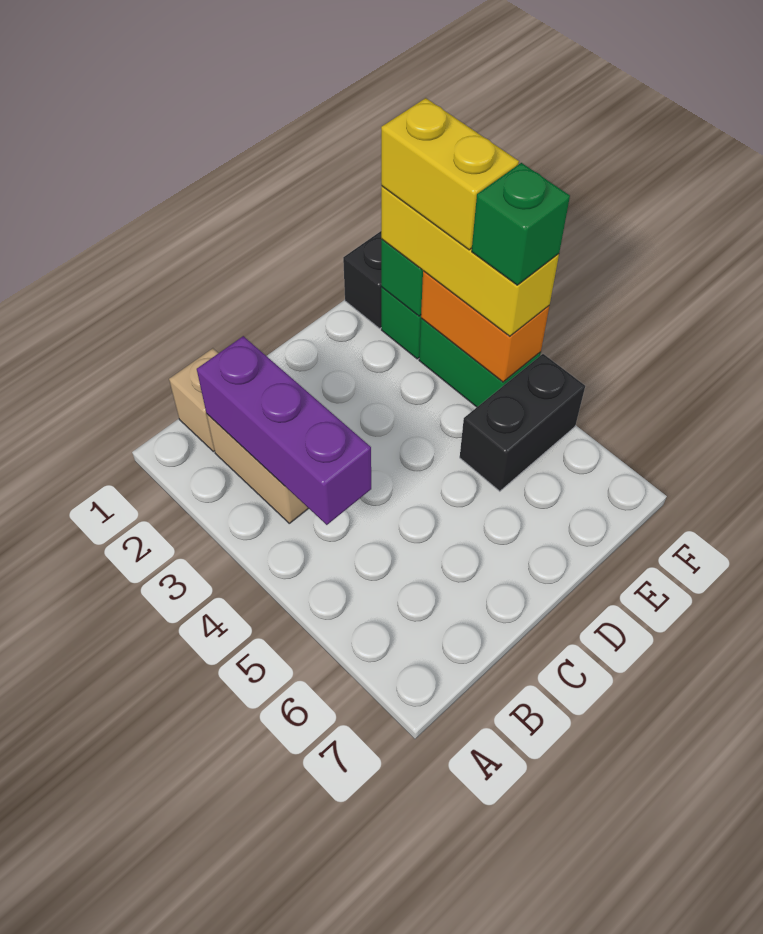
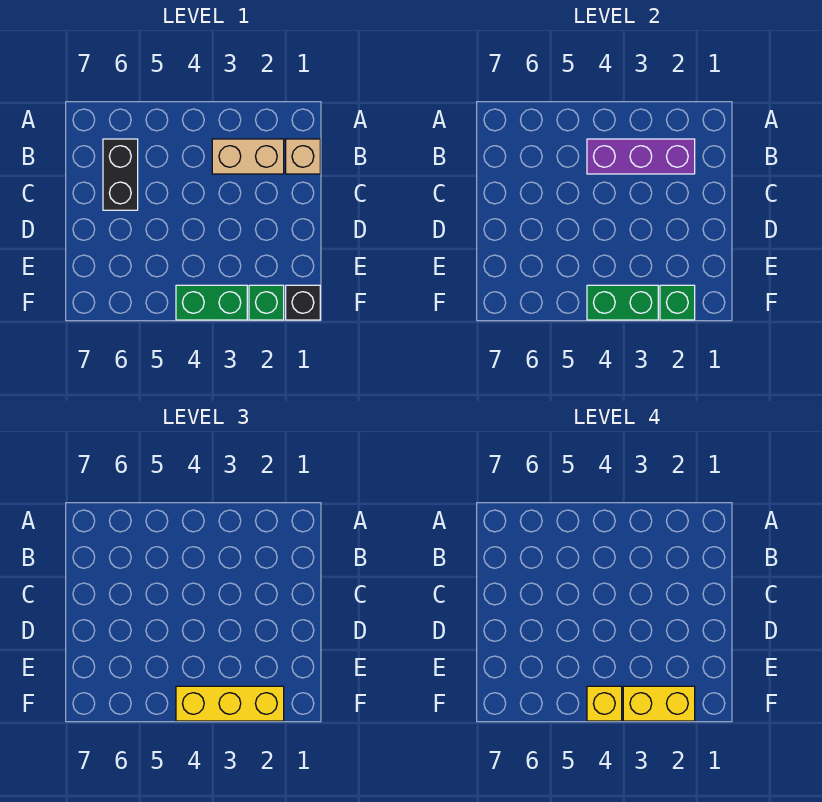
black brick E5:F5 level 1 -> black brick B6:C6 level 1
orange brick F3:F4 level 2 -> green brick F3:F4 level 2
green brick F4 level 4 -> yellow brick F4 level 4

